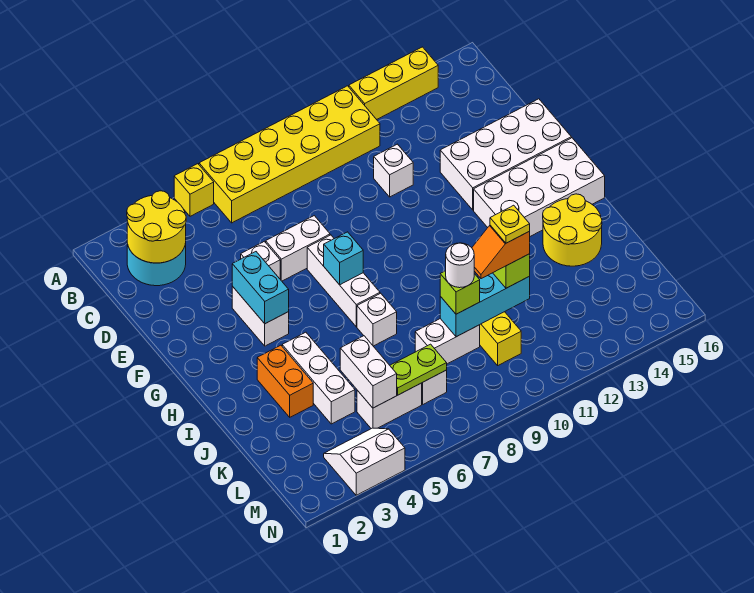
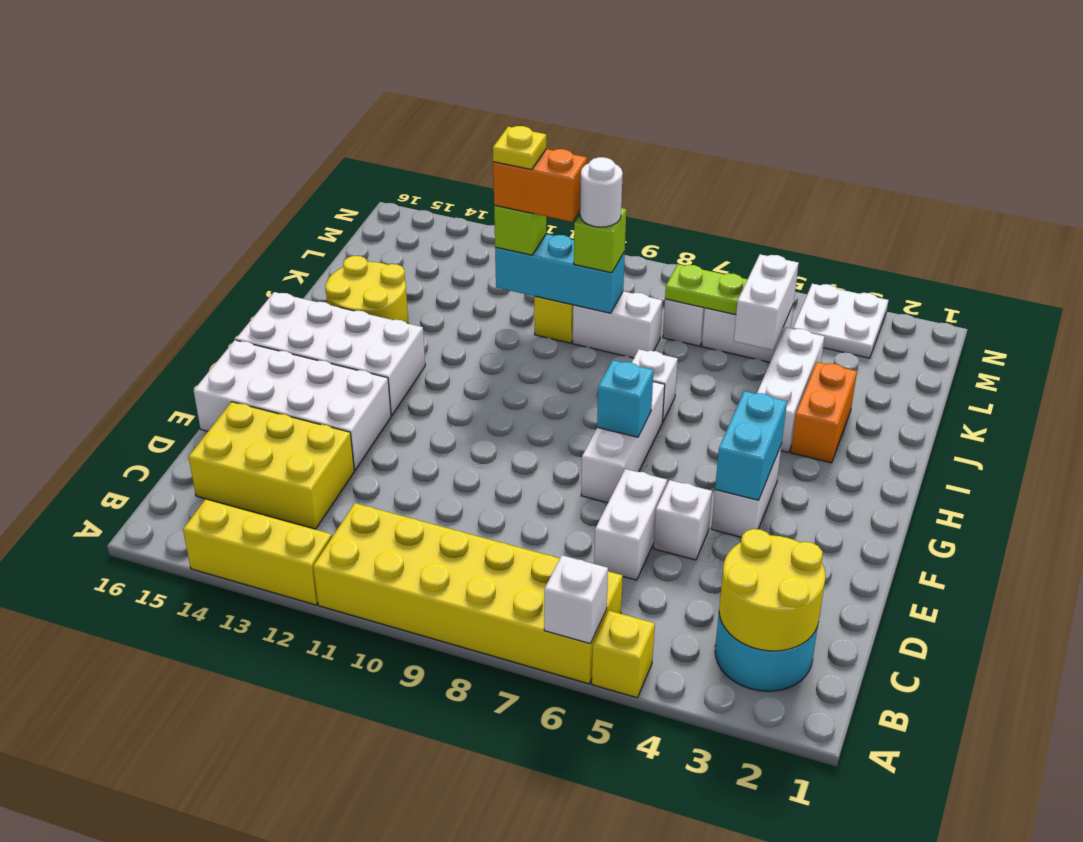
none -> yellow brick C13:D15 level 1
white brick D11 level 1 -> white brick A6 level 2
white brick E6:E7 level 1 -> white brick D6:E6 level 1
orange slope K10:K11 level 4 top 11 -> orange brick K10:K11 level 4
white slope M3:N4 level 1 top N -> white plate M3:N4 level 1

